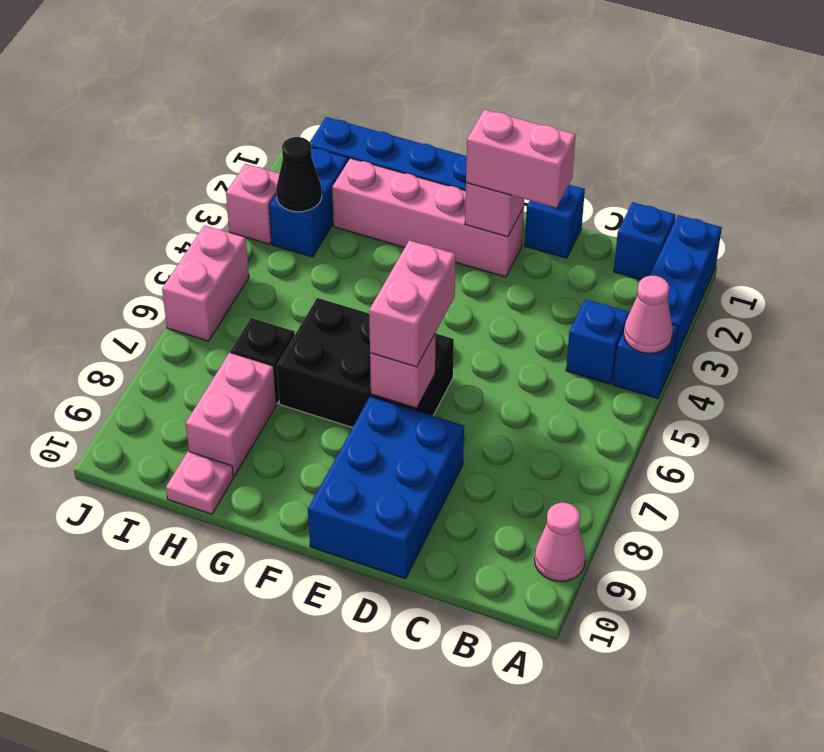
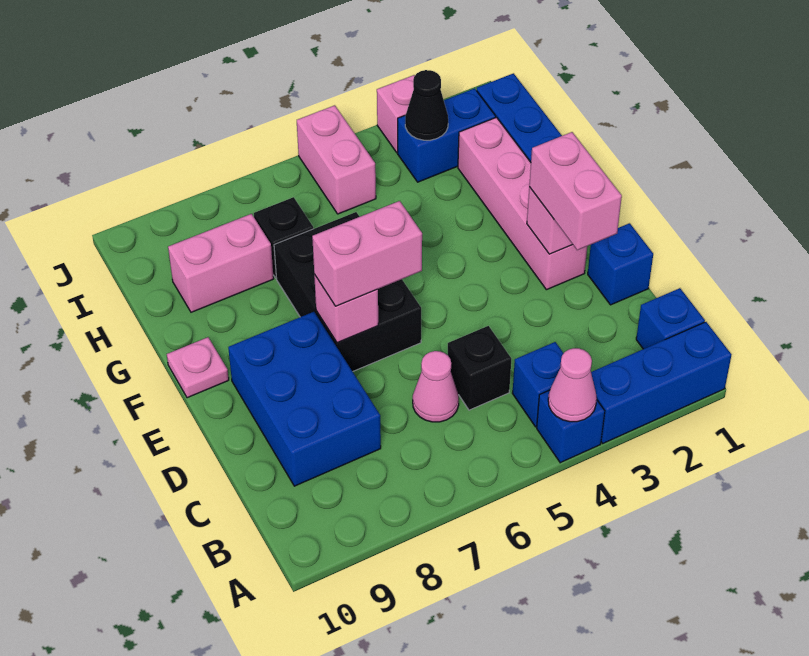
pink cone A9 level 1 -> pink cone C6 level 1
none -> black brick C5 level 1
blue brick D8:E10 level 1 -> blue brick C8:E9 level 1
pink plate H10 level 1 -> pink plate F10 level 1
pink brick J5:J6 level 1 -> pink brick I5:J5 level 1

